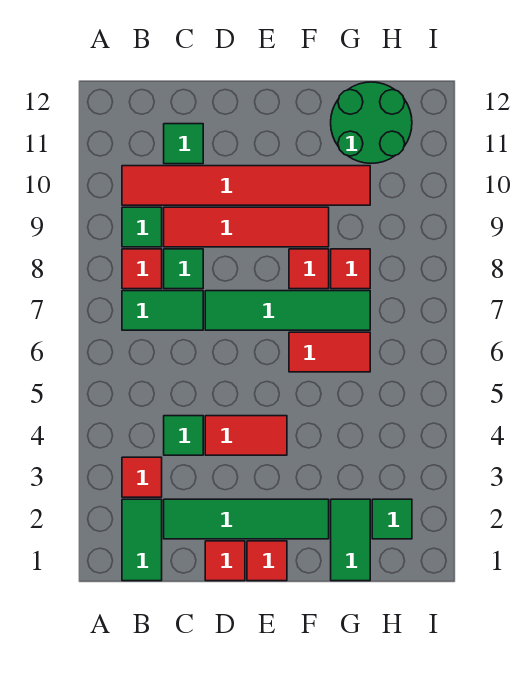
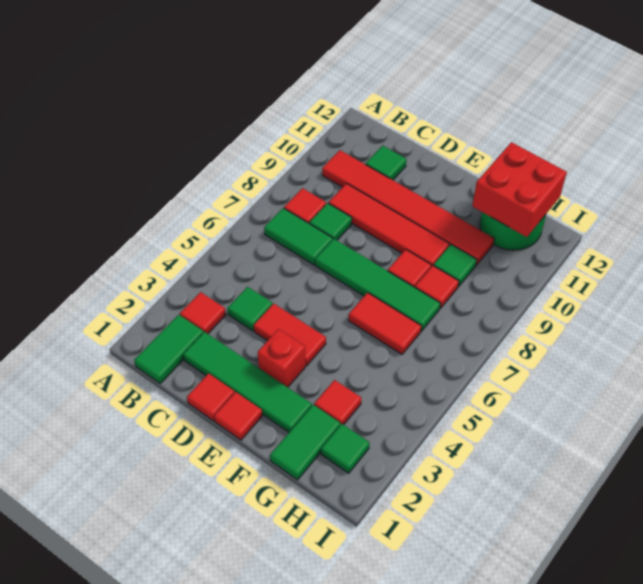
green tile B9 level 1 -> green tile G9 level 1
none -> red brick E3 level 1
none -> red tile G3 level 1
none -> red brick G11:H12 level 2

